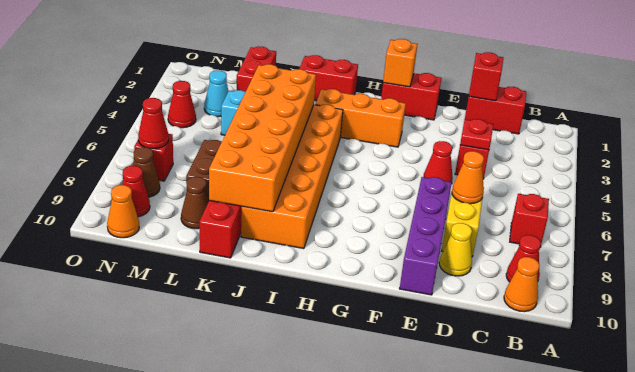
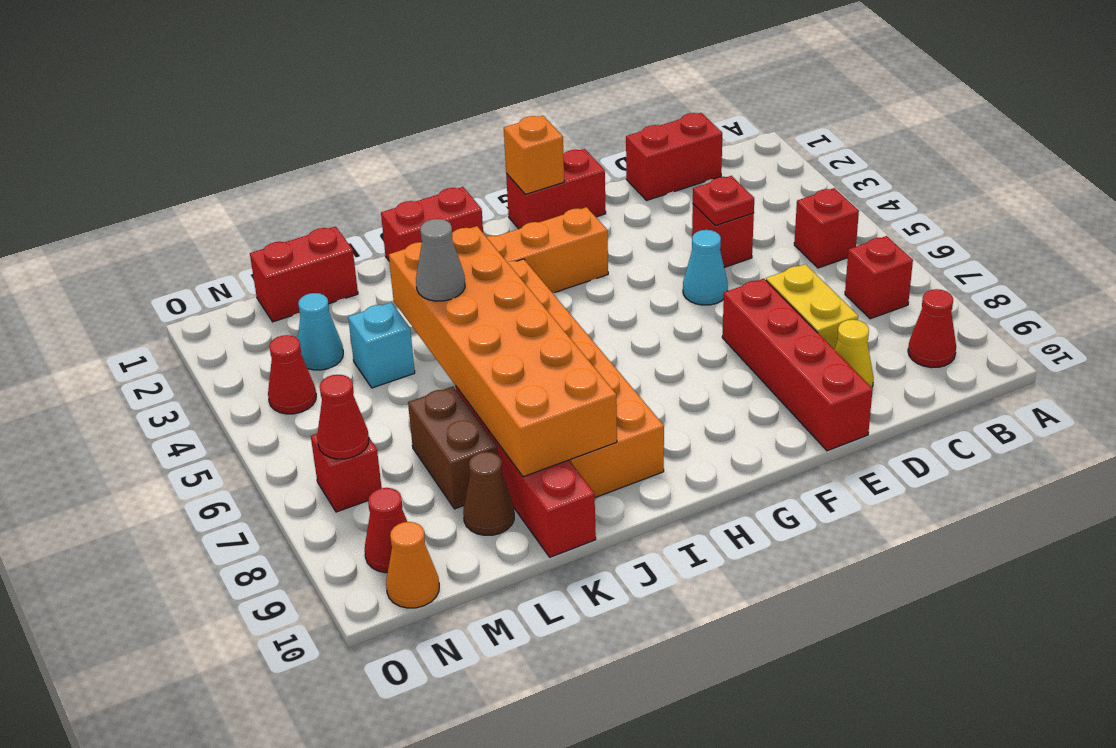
orange cone B10 level 1 -> none
red brick D1 level 2 -> red brick B5 level 1
orange cone D7 level 2 -> none
red cone E5 level 1 -> cyan cone E5 level 1
purple brick E7:E10 level 1 -> red brick E7:E10 level 1
none -> grey cone K5 level 3
red brick L1:L2 level 1 -> red brick L1:M1 level 1
brown cone N8 level 1 -> none

